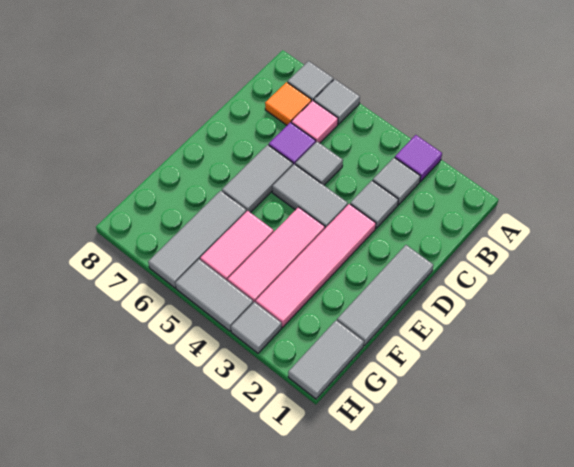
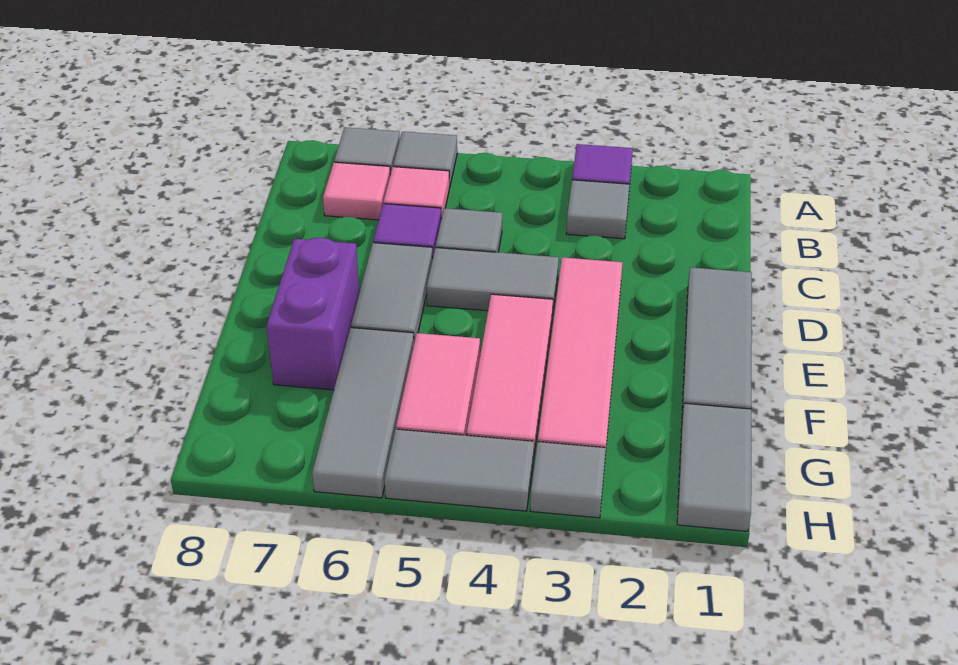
orange tile B7 level 1 -> pink tile B7 level 1
grey tile C3 level 1 -> none
none -> purple brick E7:F7 level 1

